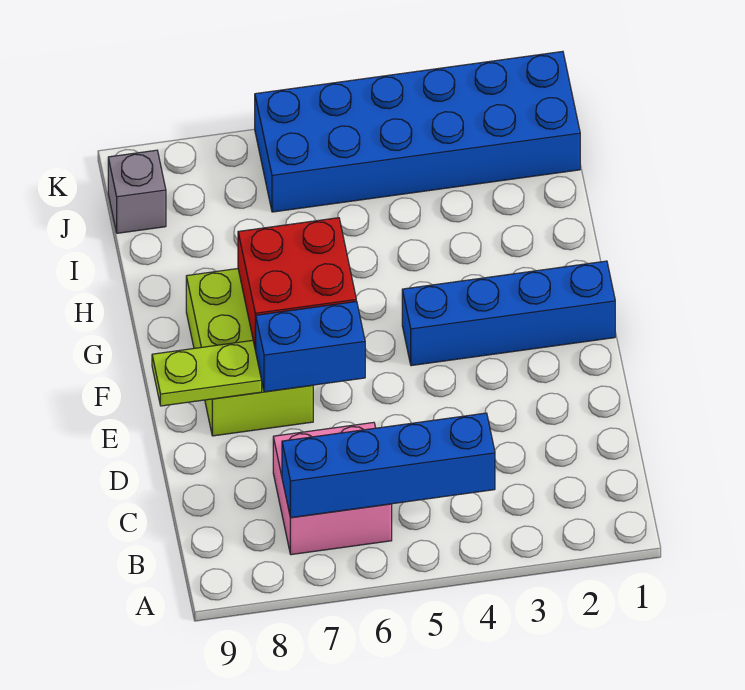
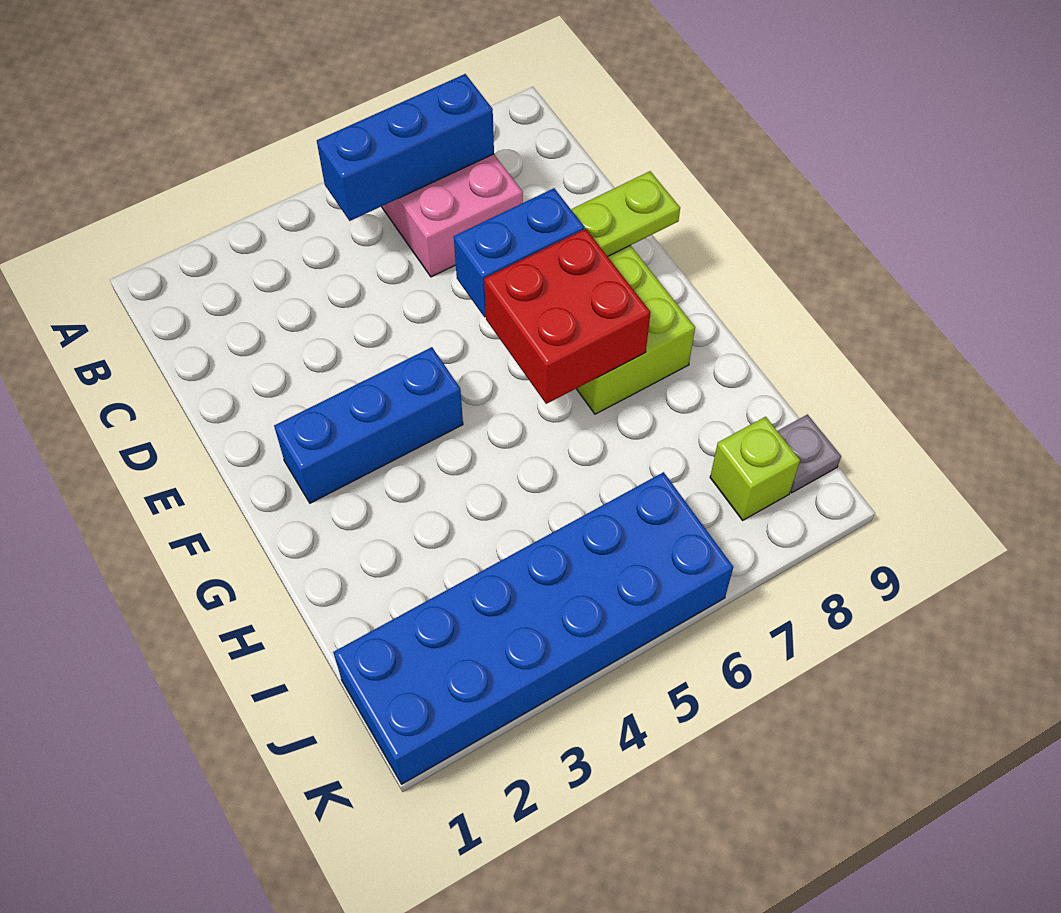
blue brick B4:B7 level 2 -> blue brick B5:B7 level 2
blue brick F1:F4 level 1 -> blue brick F2:F4 level 1
none -> lime brick J8 level 1
grey brick J9 level 1 -> grey plate J9 level 1

